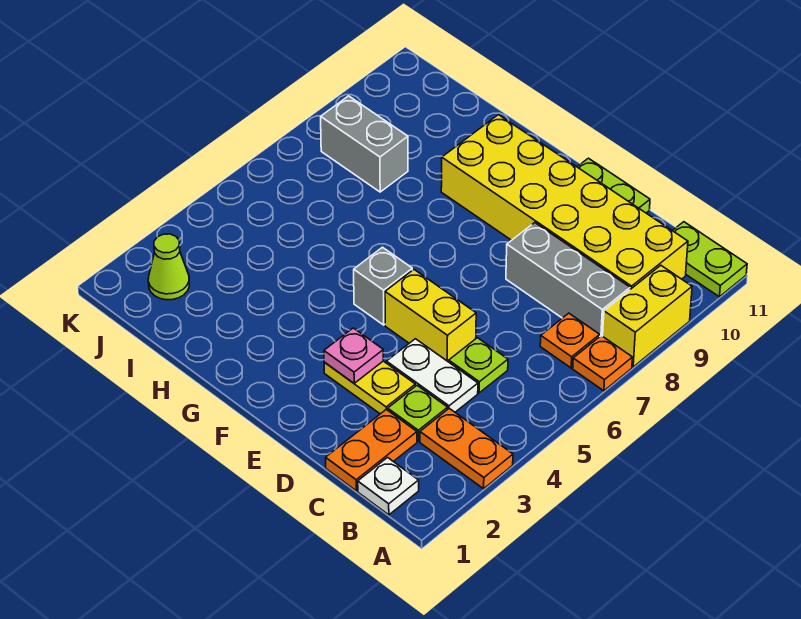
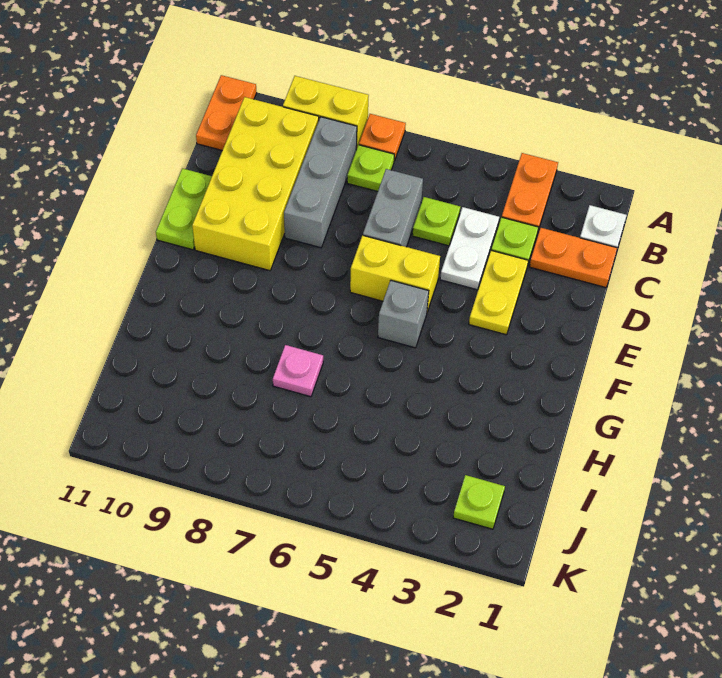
lime plate A11:B11 level 1 -> orange plate A11:B11 level 1
orange plate B7 level 1 -> lime plate B7 level 1
yellow brick B9:G10 level 1 -> yellow brick B9:E10 level 1
yellow brick D5:E5 level 1 -> yellow brick E5:E6 level 1
pink plate E3 level 2 -> pink plate H7 level 1
grey brick I8:J8 level 1 -> grey brick C6:D6 level 1
lime cone J2 level 1 -> lime plate J2 level 1

